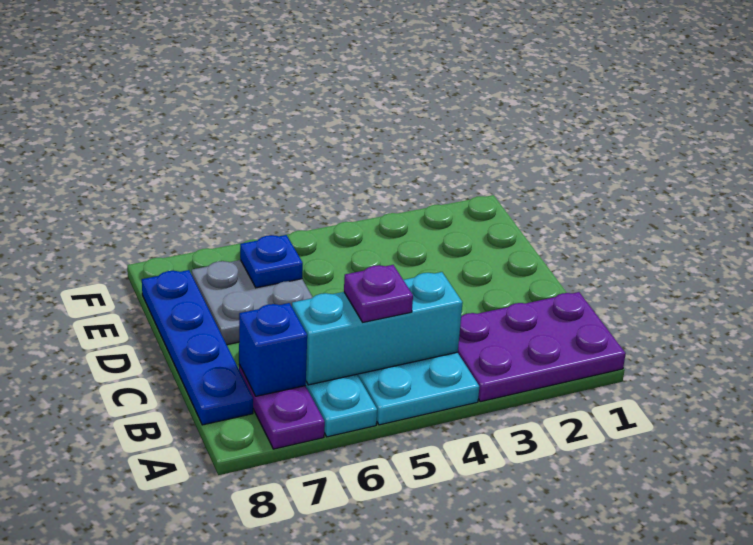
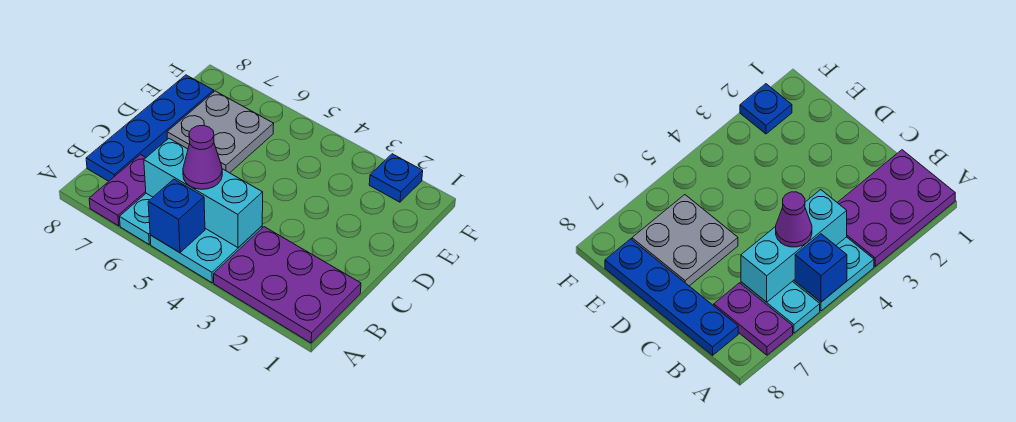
purple plate B5 level 3 -> purple cone B5 level 3
blue brick B7 level 2 -> blue brick A5 level 2
blue plate E6 level 2 -> blue plate F2 level 1

